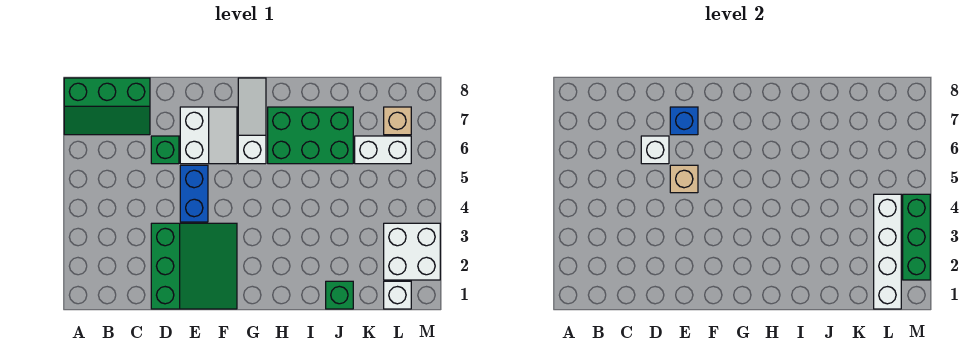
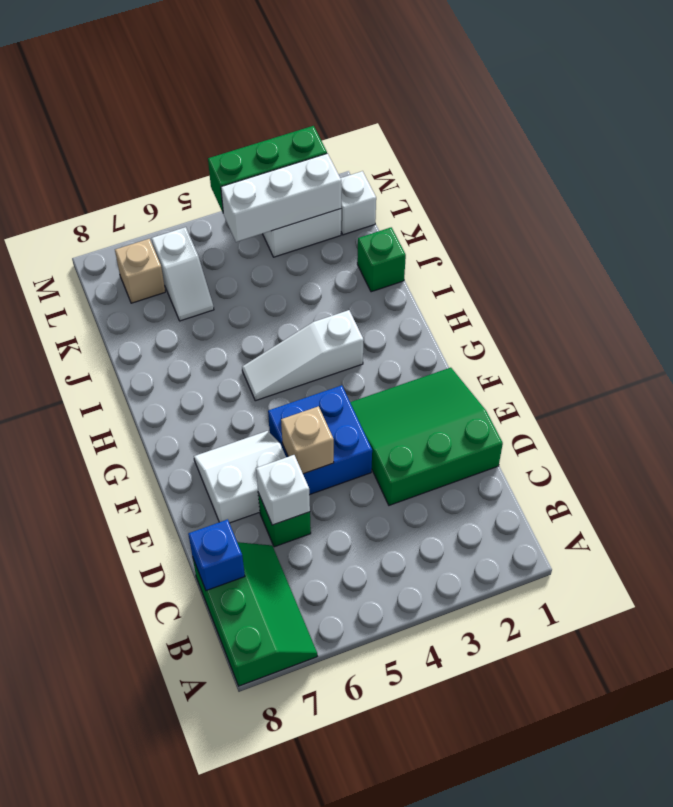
blue brick E4:E5 level 1 -> blue brick E4:F5 level 1
blue brick E7 level 2 -> blue brick C8 level 2
white slope G6:G8 level 1 top 6 -> white slope H3:H5 level 1 top 3
green brick H6:J7 level 1 -> none
white brick K6:L6 level 1 -> white slope K6:L6 level 1 top L
white brick L1:L4 level 2 -> white brick L2:L4 level 2

